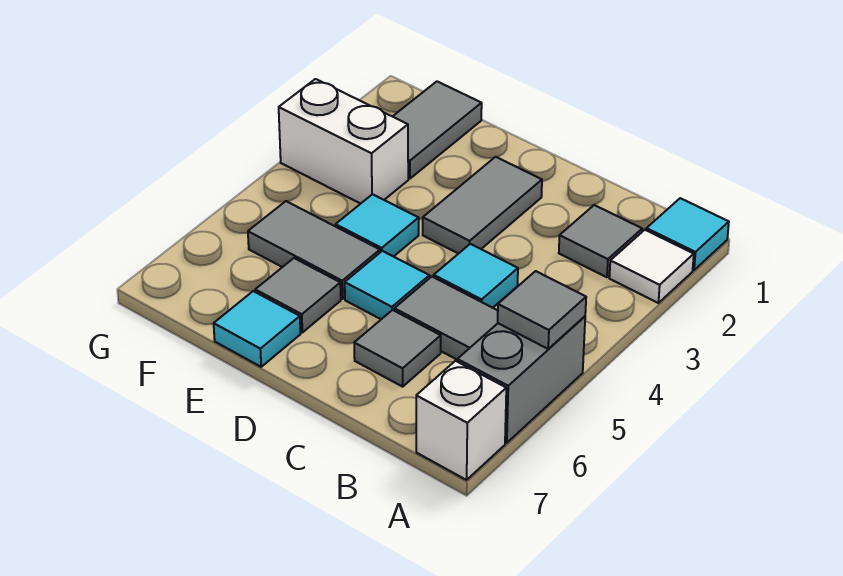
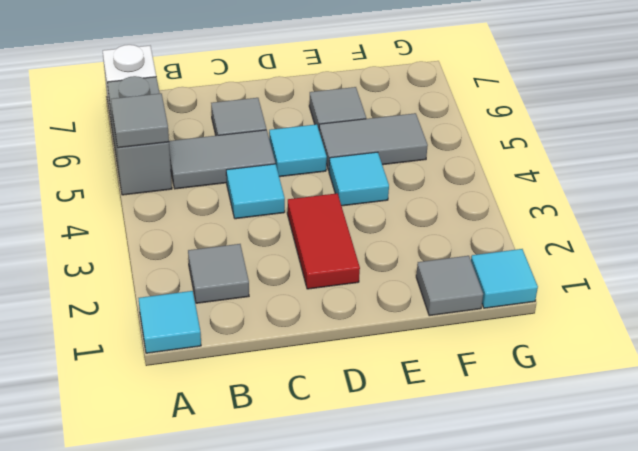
white tile A2 level 1 -> none
grey tile D2:D3 level 1 -> red tile D2:D3 level 1
cyan tile E7 level 1 -> cyan tile G1 level 1
grey tile F1:F2 level 1 -> grey tile F1 level 1
white brick F3:G3 level 1 -> none

